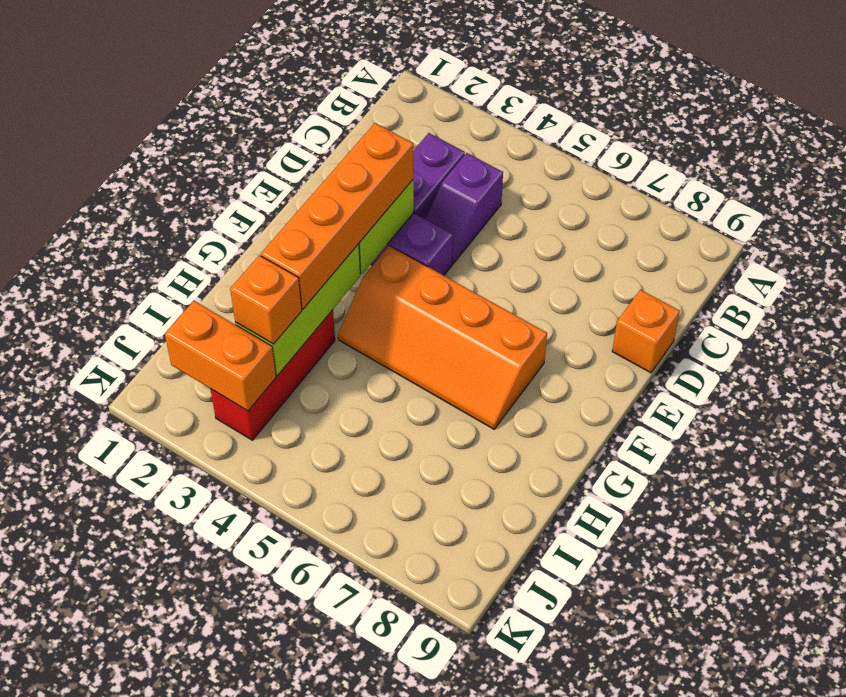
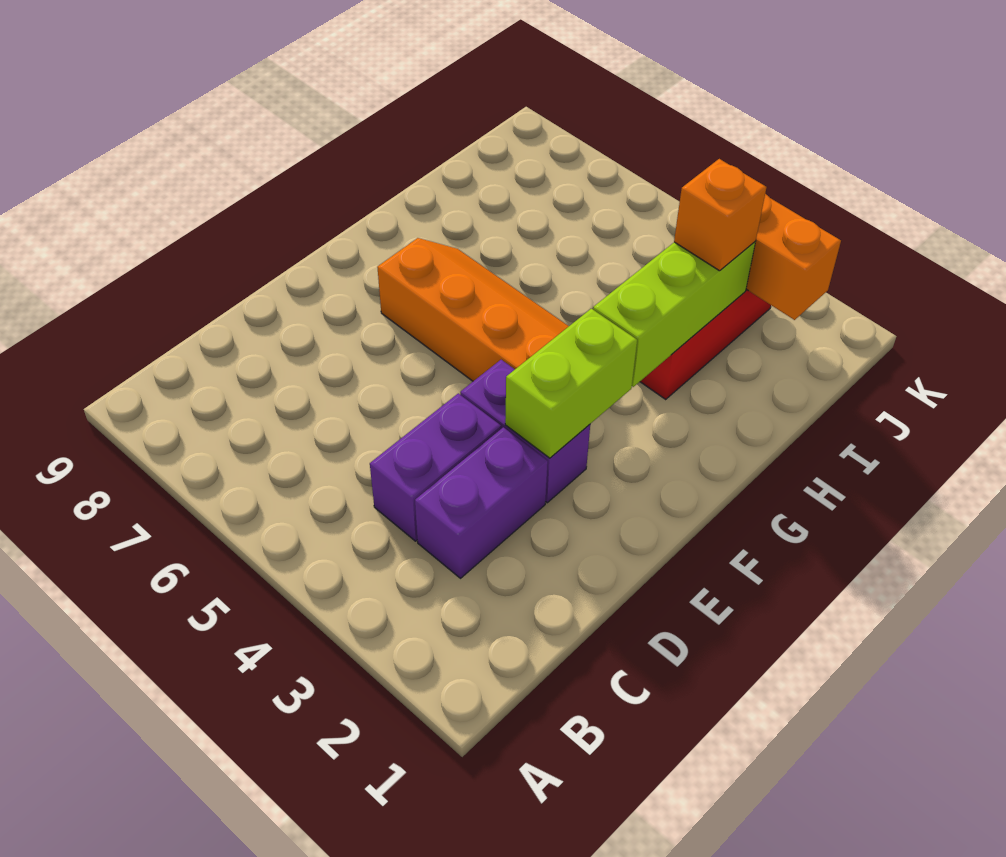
purple slope C4:D4 level 1 top C -> purple brick C4:D4 level 1
orange brick D9 level 1 -> none
orange brick E3:H3 level 3 -> none

